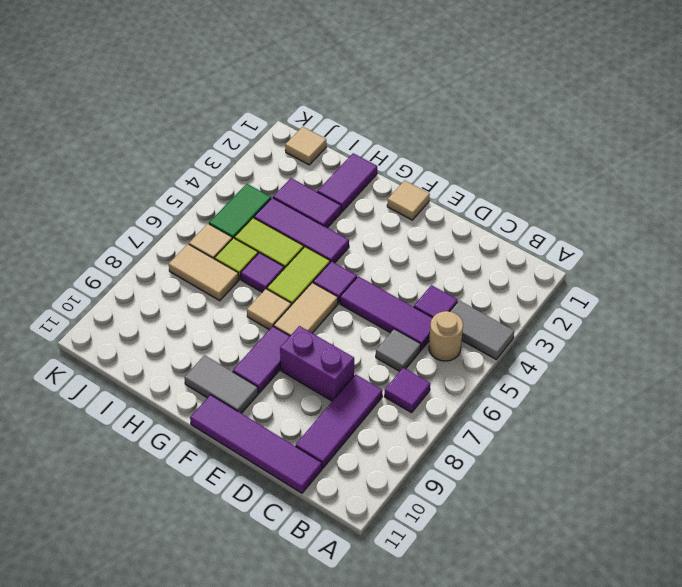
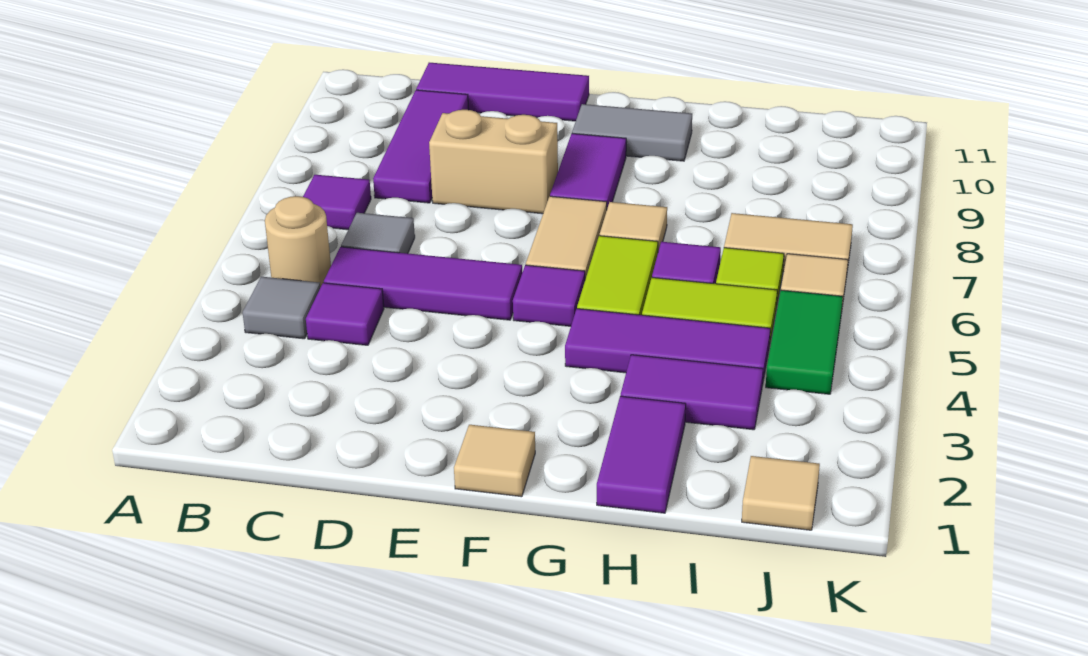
grey tile A4:B4 level 1 -> grey tile B4 level 1
purple tile C11:F11 level 1 -> purple tile C11:E11 level 1
purple brick D8:E8 level 1 -> tan brick D8:E8 level 1

